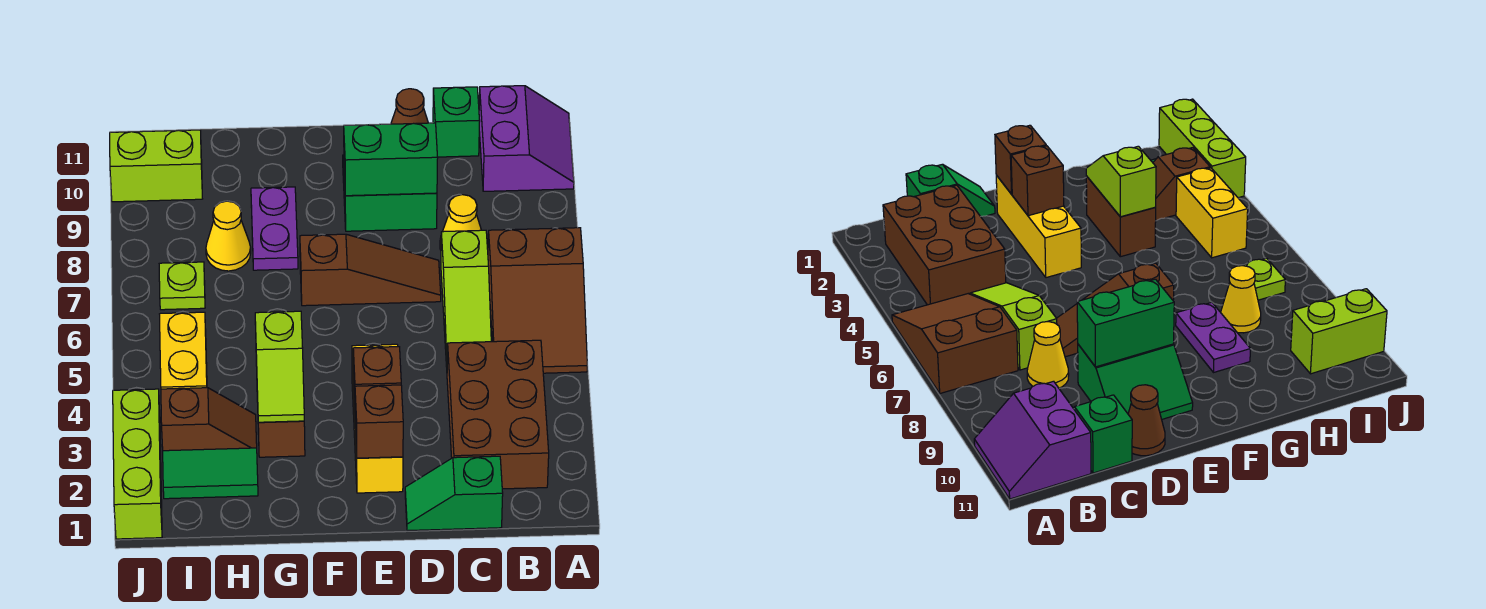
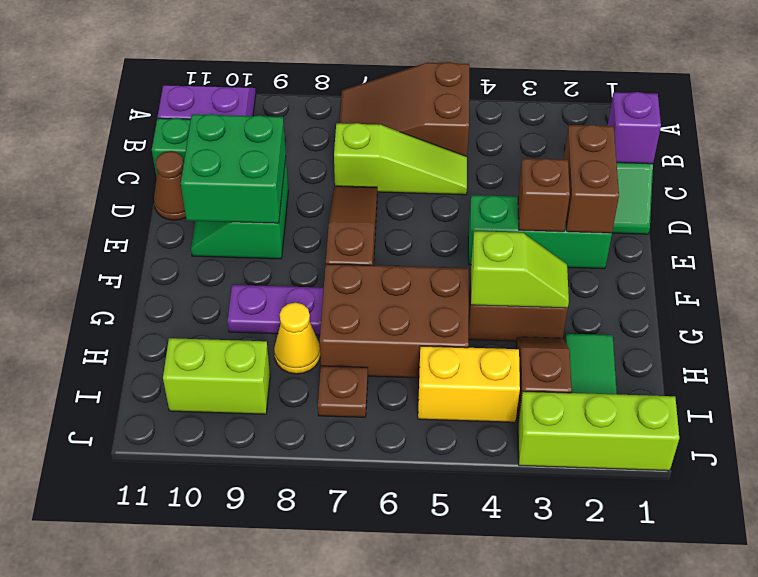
brown slope A5:B7 level 1 top 7 -> brown slope A5:B7 level 1 top 5
brown brick B2:C4 level 1 -> brown brick G5:H7 level 1
none -> purple brick C1 level 2
yellow cone C8 level 1 -> none
green brick D9:E9 level 2 -> green brick D9:E10 level 2
yellow brick E2:E4 level 1 -> green brick E2:E4 level 1
brown brick E2 level 2 -> brown brick D2:E2 level 2
lime plate I7 level 1 -> brown plate I7 level 1
lime brick I10:J10 level 1 -> lime brick I9:I10 level 1

